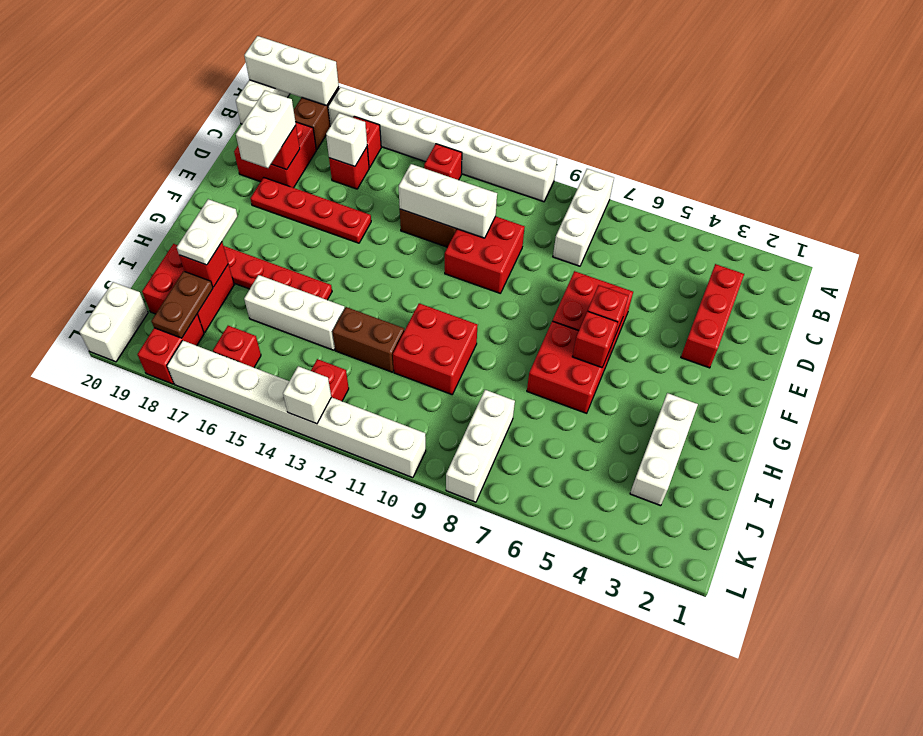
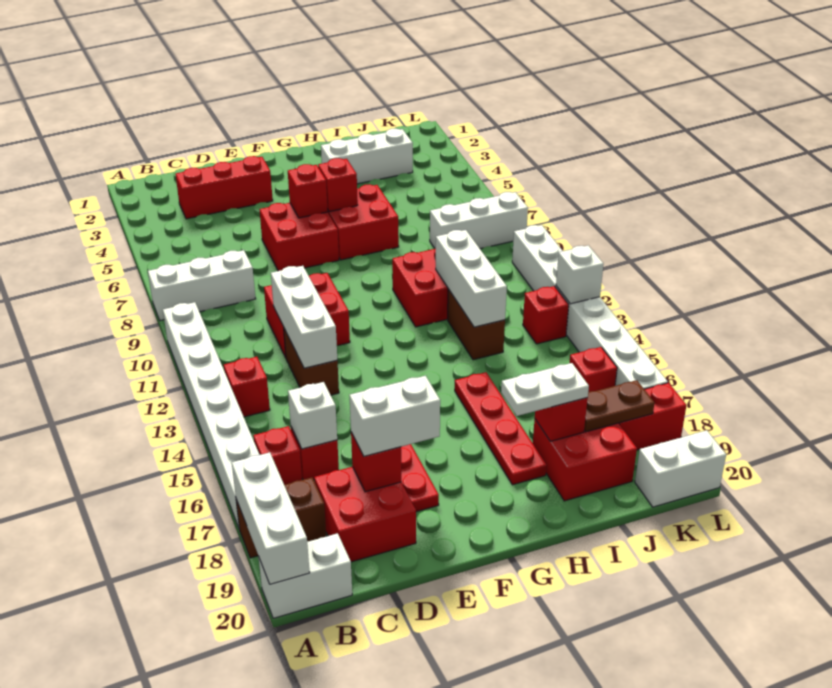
white brick I14:I16 level 1 -> white brick I11:I13 level 2

